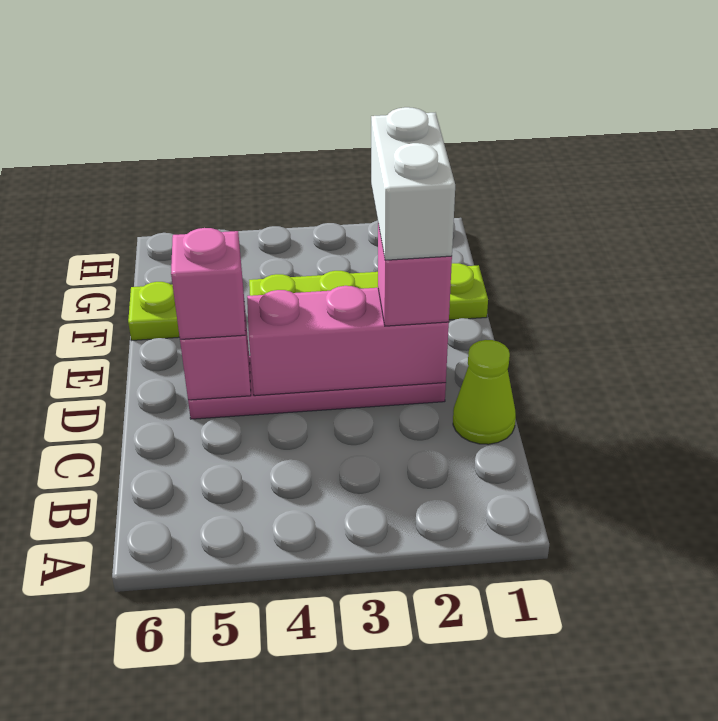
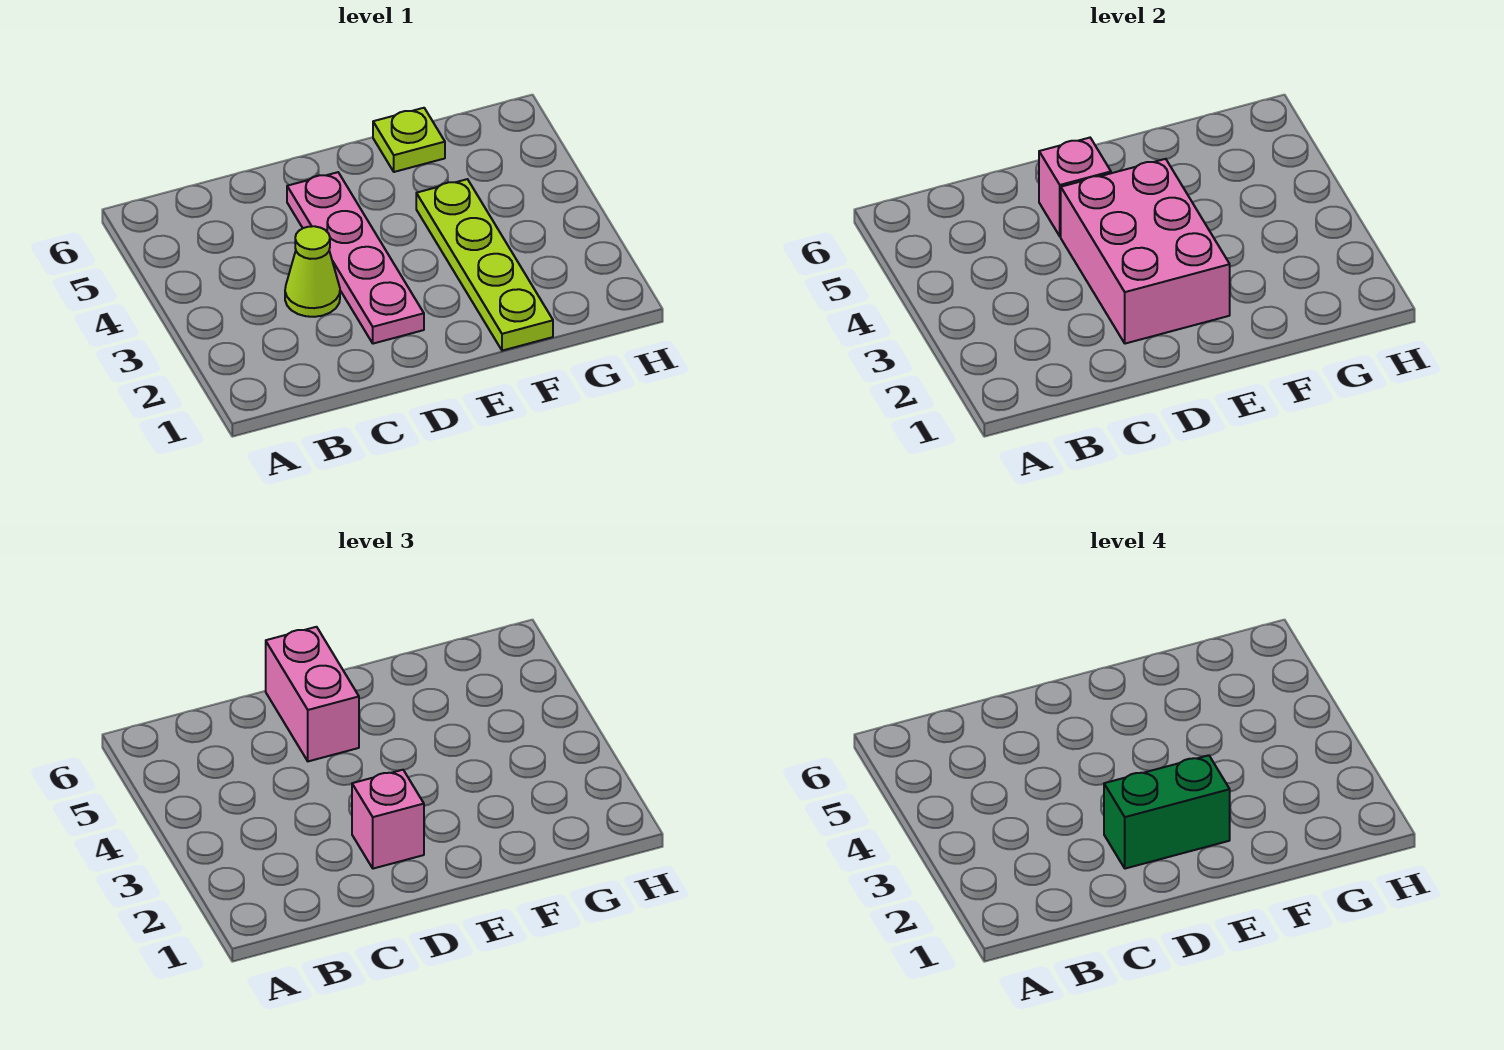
lime cone C1 level 1 -> lime cone C3 level 1
pink brick D2:D4 level 2 -> pink brick D2:E4 level 2
white brick D2:E2 level 4 -> green brick D2:E2 level 4
pink brick D5 level 3 -> pink brick D5:D6 level 3

